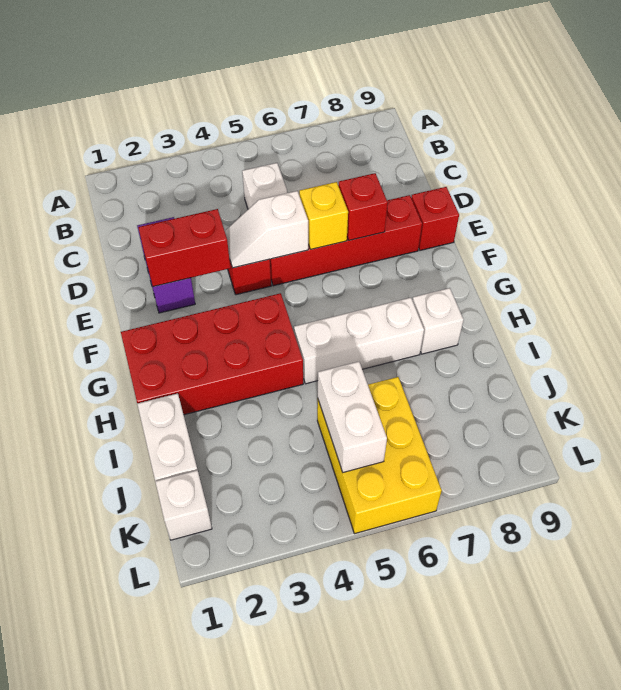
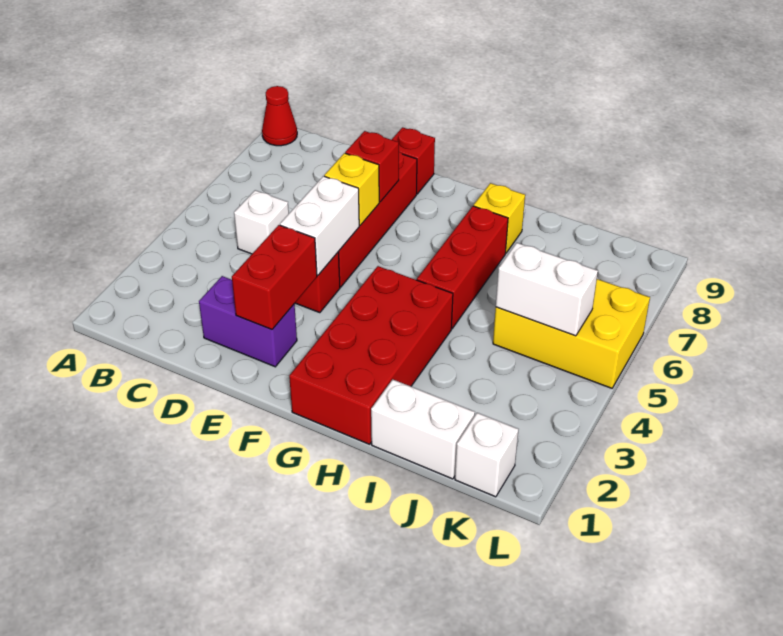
none -> red cone A9 level 1
white slope E4:E5 level 2 top 5 -> white brick E4:E5 level 2
white brick H5:H7 level 1 -> red brick H5:H7 level 1
white brick H8 level 1 -> yellow brick H8 level 1

